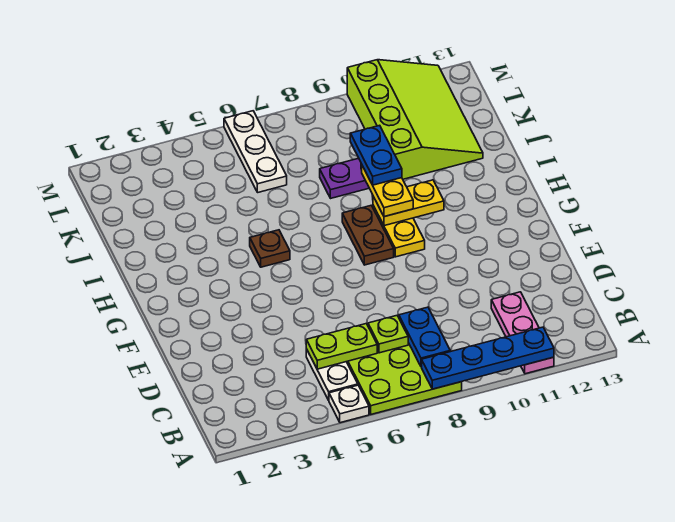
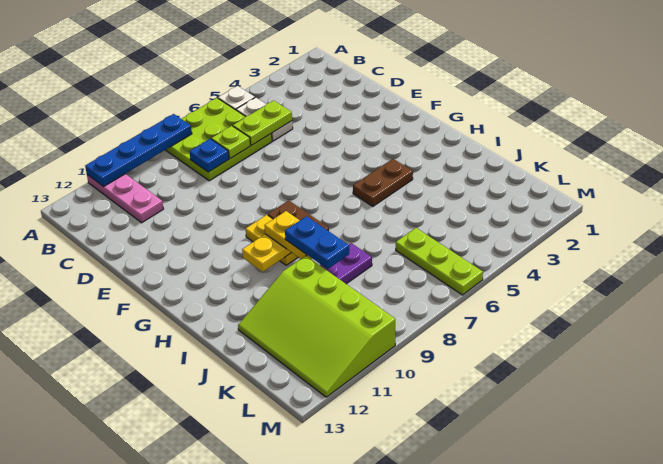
blue plate B8:C8 level 2 -> blue plate C8 level 2
brown plate H5 level 1 -> brown plate H4:H5 level 1
white plate K6:M6 level 1 -> lime plate K6:M6 level 1

